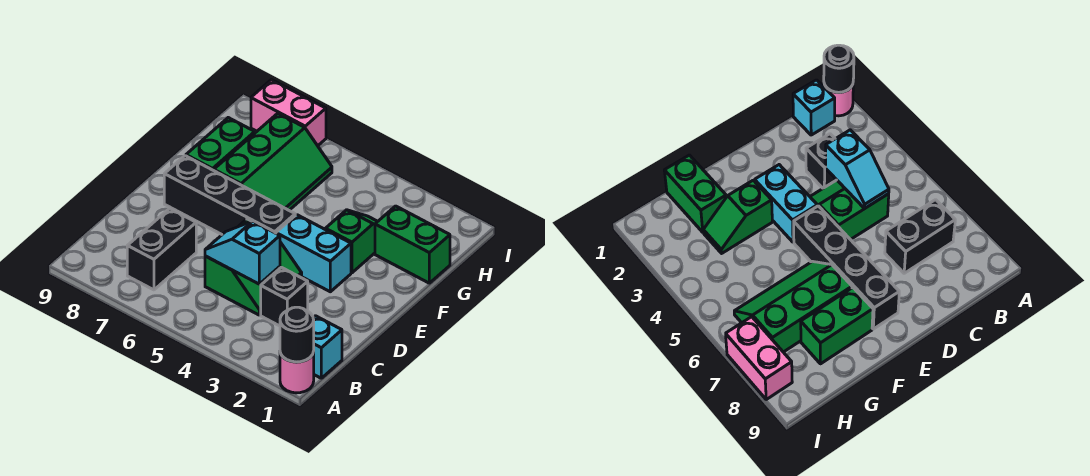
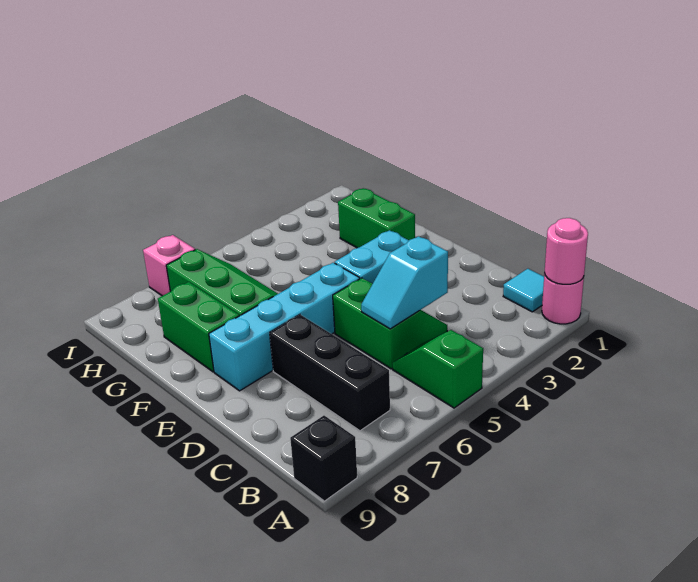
black round brick A1 level 2 -> pink round brick A1 level 2
cyan brick B1 level 1 -> cyan tile B1 level 1
black brick B7:C7 level 1 -> black brick B7:D7 level 1
black brick C3 level 1 -> black brick A9 level 1
black brick E5:E8 level 1 -> cyan brick E5:E8 level 1
green slope F3:G3 level 1 top F -> green slope A5:B5 level 1 top A
green brick G1:G2 level 1 -> green brick F2:G2 level 1
pink brick I7:I8 level 1 -> pink brick I7 level 1

